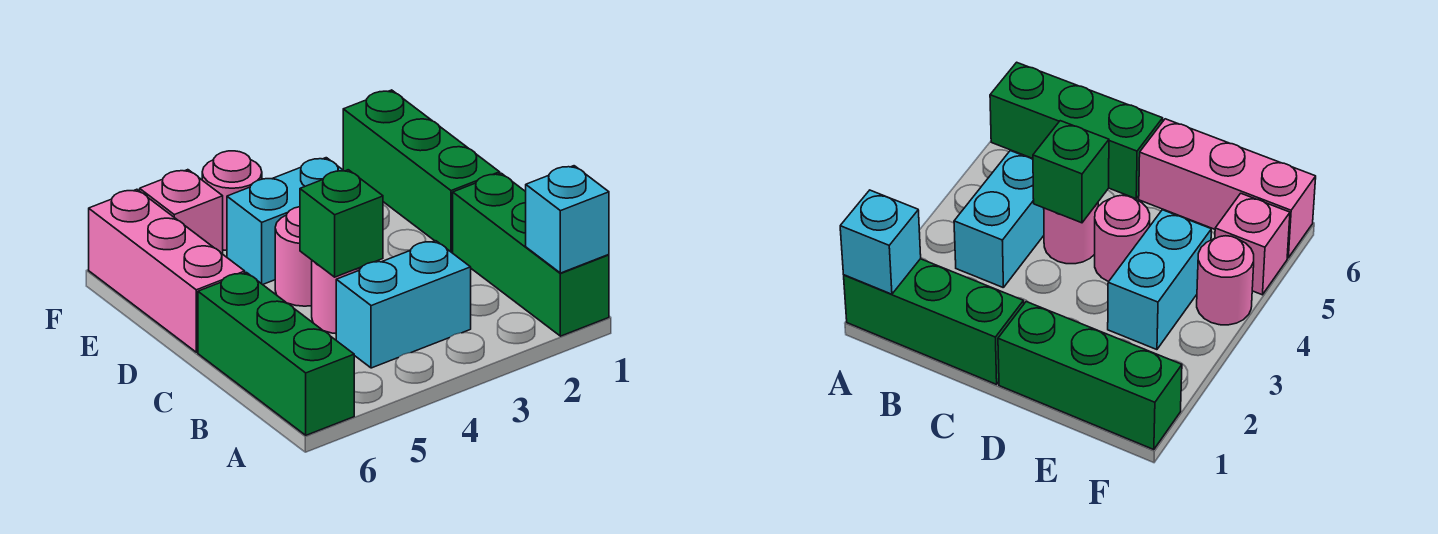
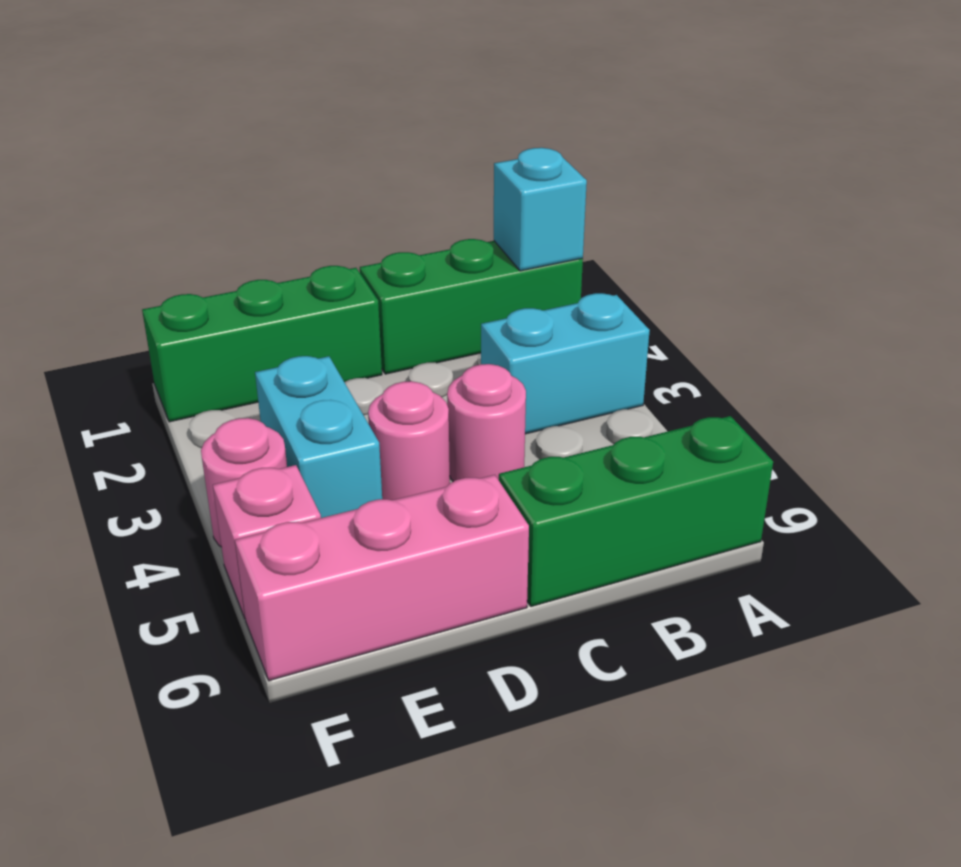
cyan brick B3:B4 level 1 -> cyan brick A3:B3 level 1
green brick C4 level 2 -> none

